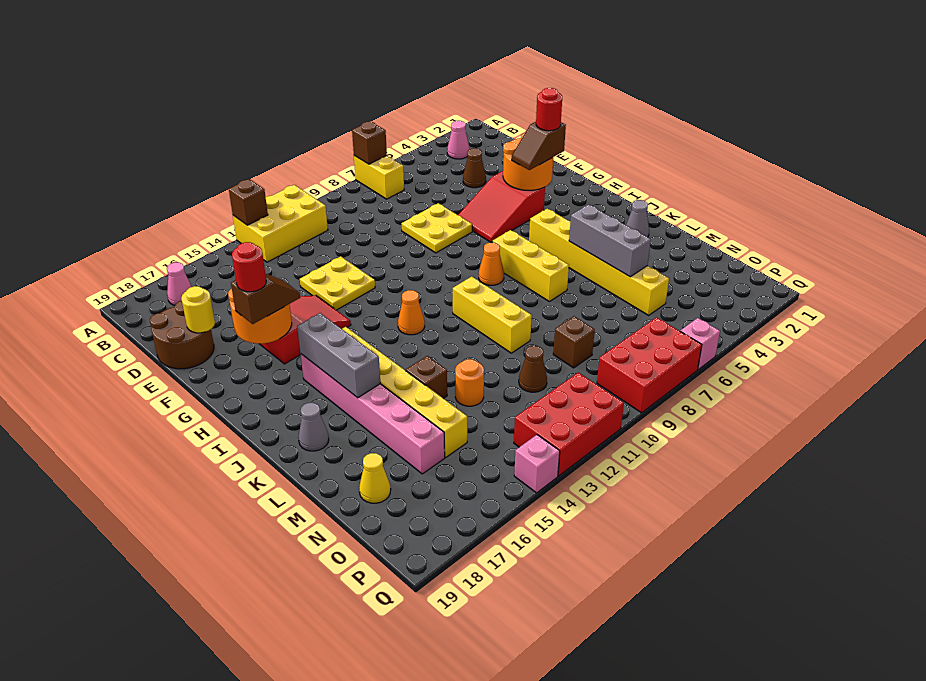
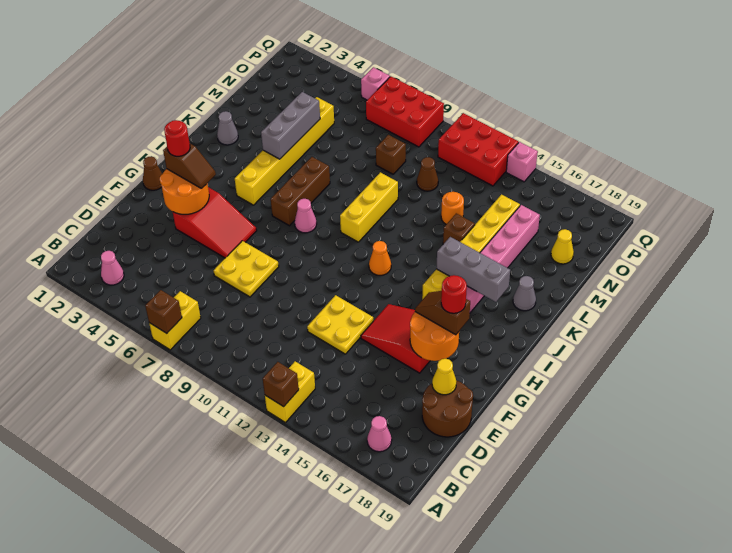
yellow brick A11:B13 level 1 -> yellow brick A13:B13 level 1
brown cone D4 level 1 -> brown cone G1 level 1
yellow round brick E18 level 2 -> yellow cone E18 level 2
yellow brick I7:K7 level 1 -> brown brick I7:K7 level 1
orange cone I8 level 1 -> pink cone I8 level 1
grey brick I16:K16 level 2 -> grey brick J15:J17 level 2

